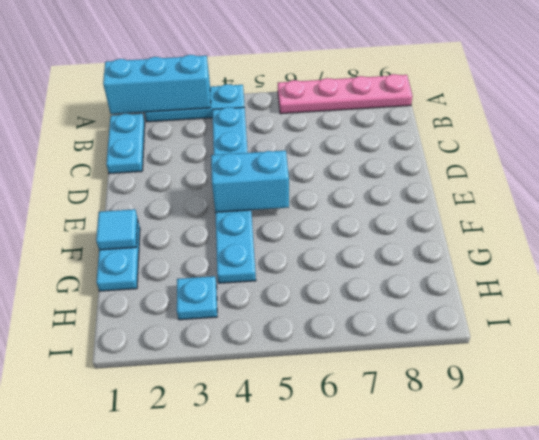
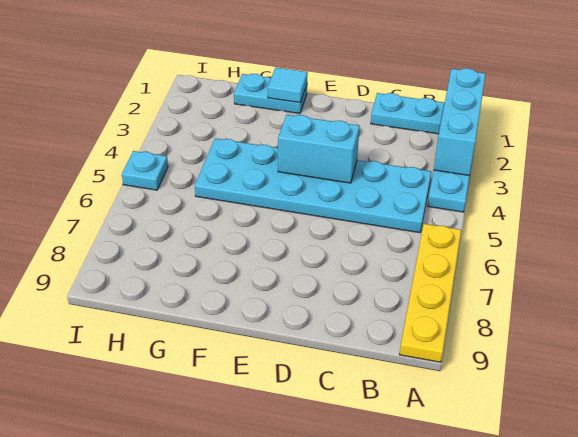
pink plate A6:A9 level 1 -> yellow plate A6:A9 level 1
cyan plate B4:G4 level 1 -> cyan plate B4:G5 level 1
cyan brick E4:E5 level 2 -> cyan brick D4:E4 level 2
cyan plate H3 level 1 -> cyan plate I5 level 1

